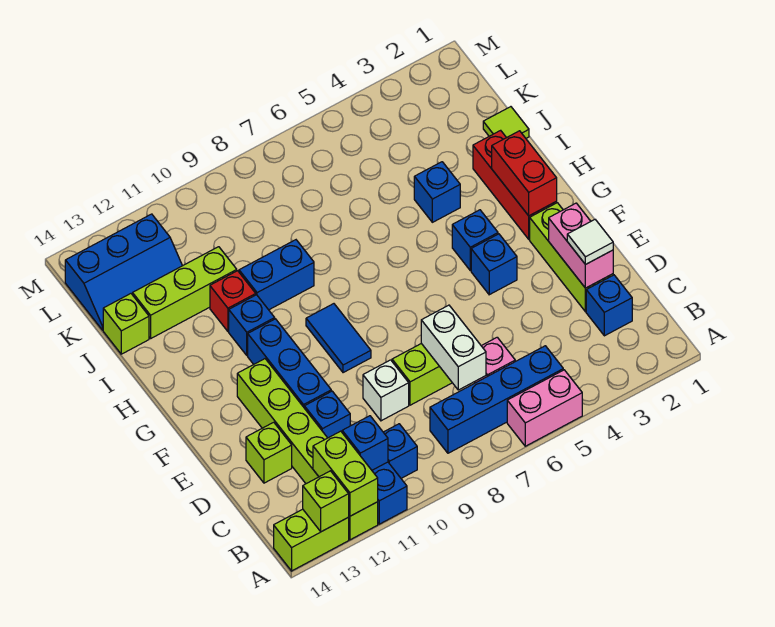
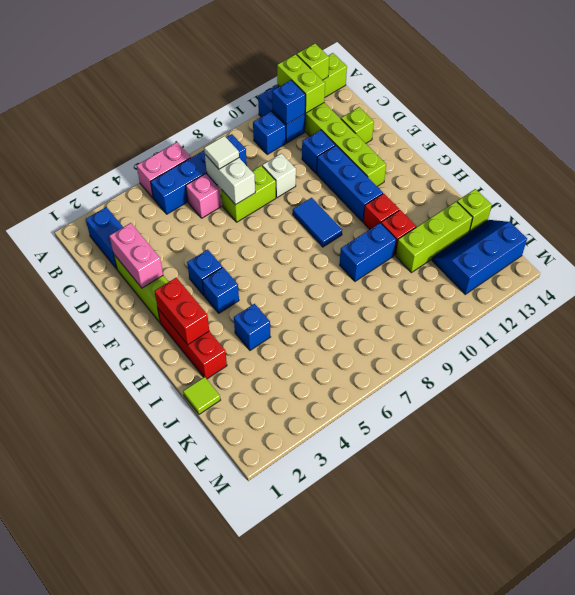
blue brick C2 level 1 -> blue brick B2:C2 level 1
white tile D2 level 3 -> white tile C7 level 3
blue brick H11 level 1 -> red brick H11 level 1

